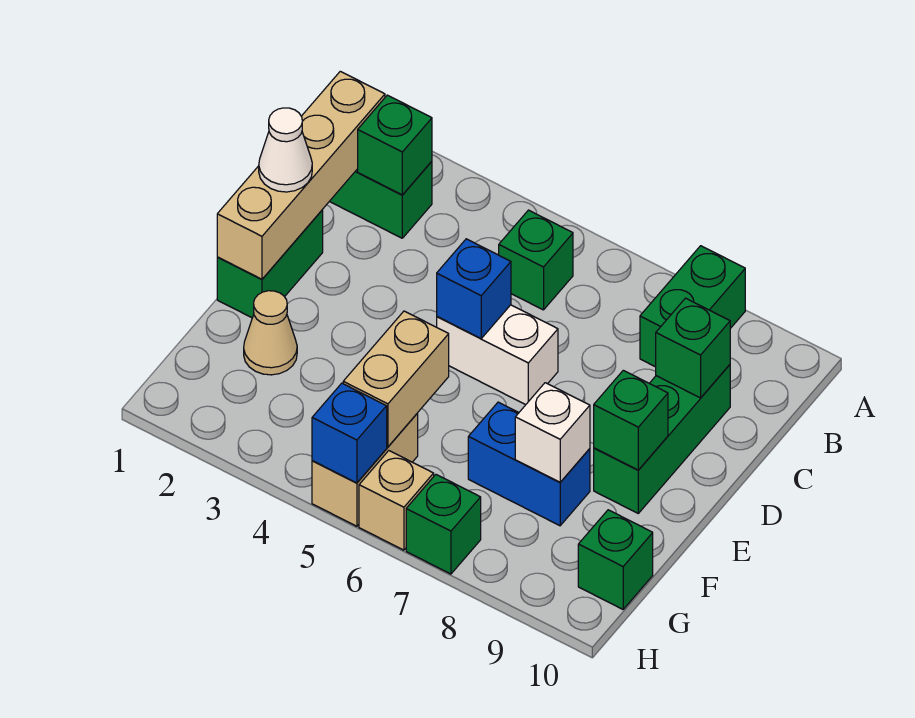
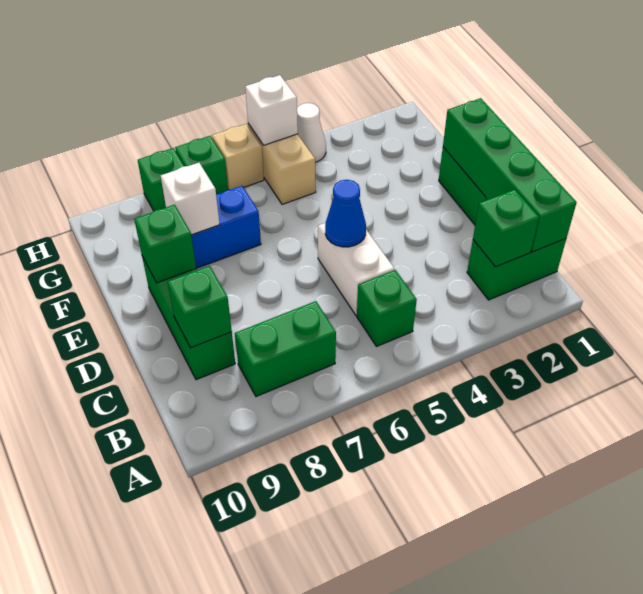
green brick A8:B8 level 1 -> green brick B7:B8 level 1
tan brick B1:E1 level 2 -> green brick B1:E1 level 2
white cone D1 level 3 -> white cone H4 level 1
white brick D5:D6 level 1 -> white brick C5:D5 level 1
blue brick D5 level 2 -> blue cone D5 level 2
tan cone F2 level 1 -> none
tan brick F5:G5 level 2 -> none
green brick G10 level 1 -> green brick H8 level 1
blue brick H5 level 2 -> white brick H5 level 2

